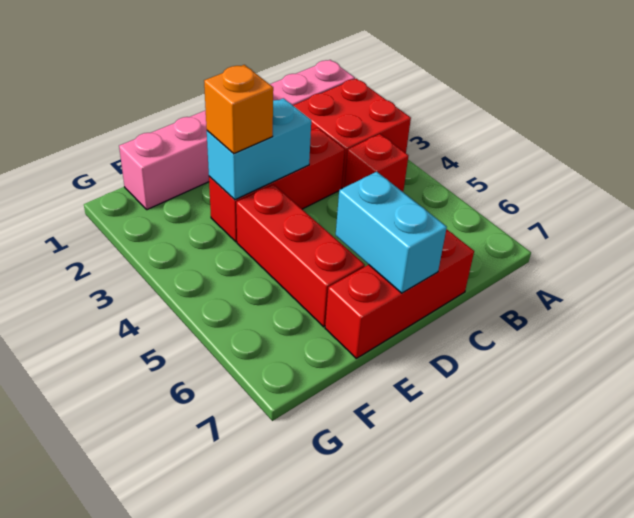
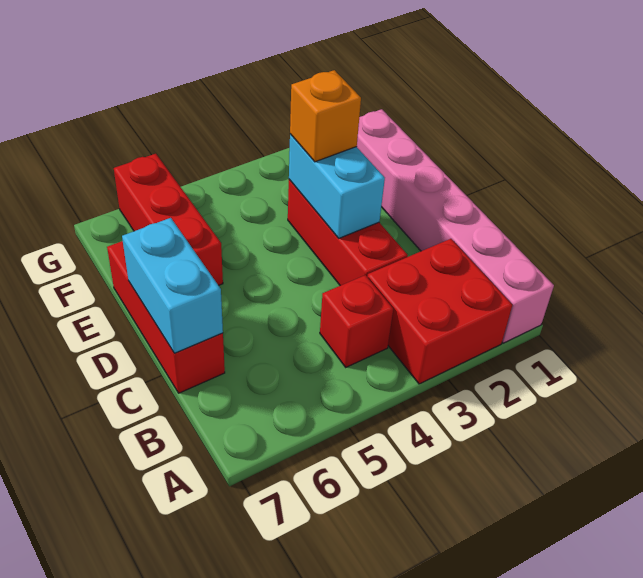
cyan brick D6:D7 level 2 -> cyan brick C7:D7 level 2
red brick E4:E6 level 1 -> red brick E6:G6 level 1

